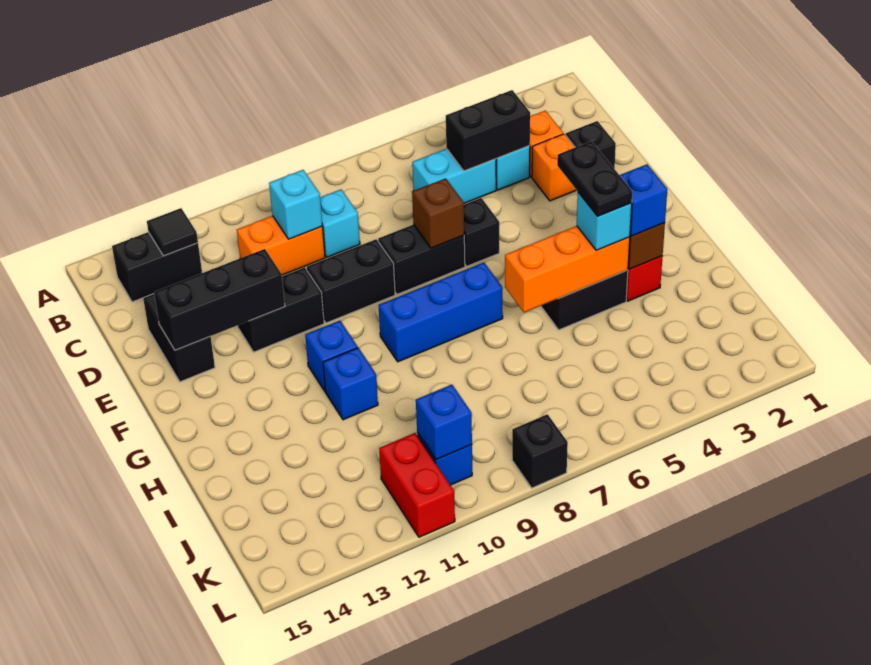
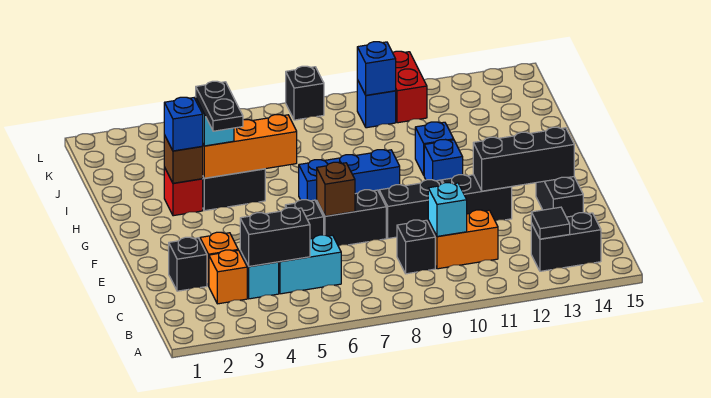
cyan brick C9 level 1 -> black brick C9 level 1

